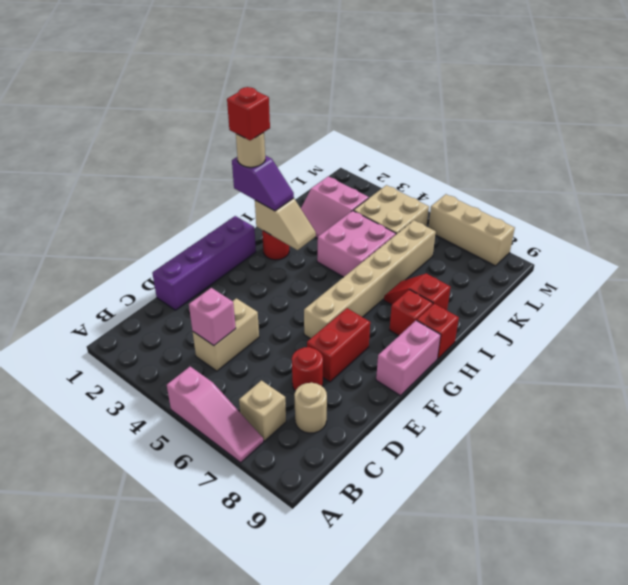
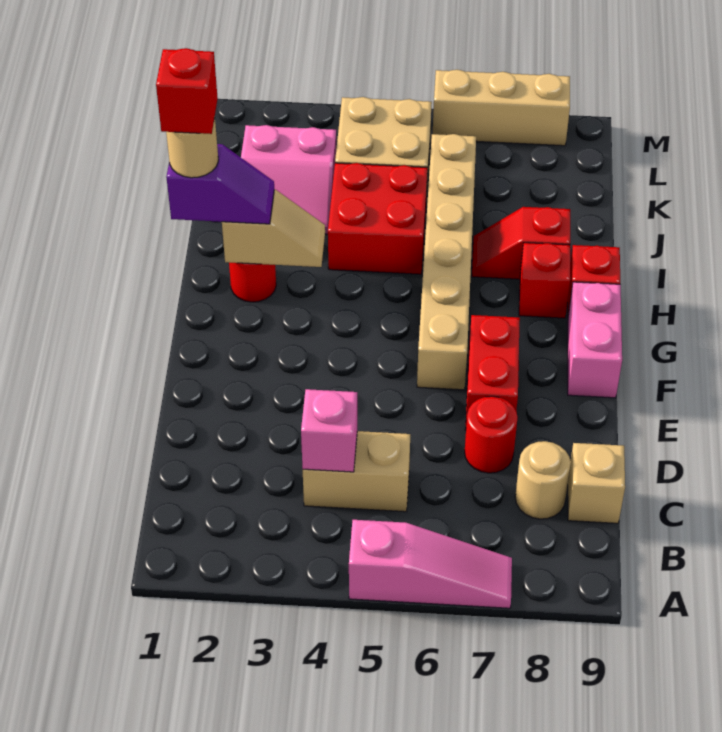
tan brick B7 level 1 -> tan brick C9 level 1
tan brick C4:D4 level 1 -> tan brick C4:C5 level 1
purple brick D1:G1 level 1 -> none
pink brick I4:J5 level 1 -> red brick I4:J5 level 1

